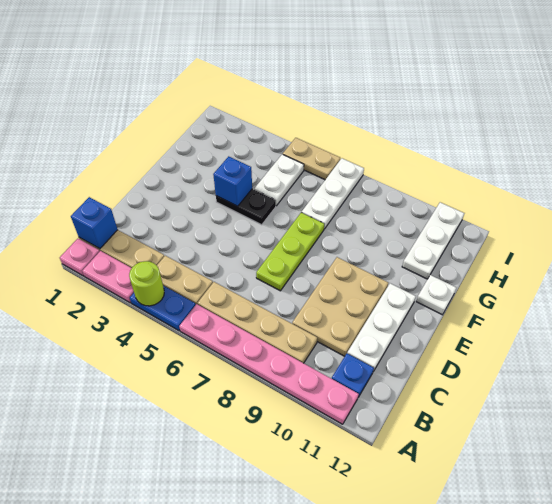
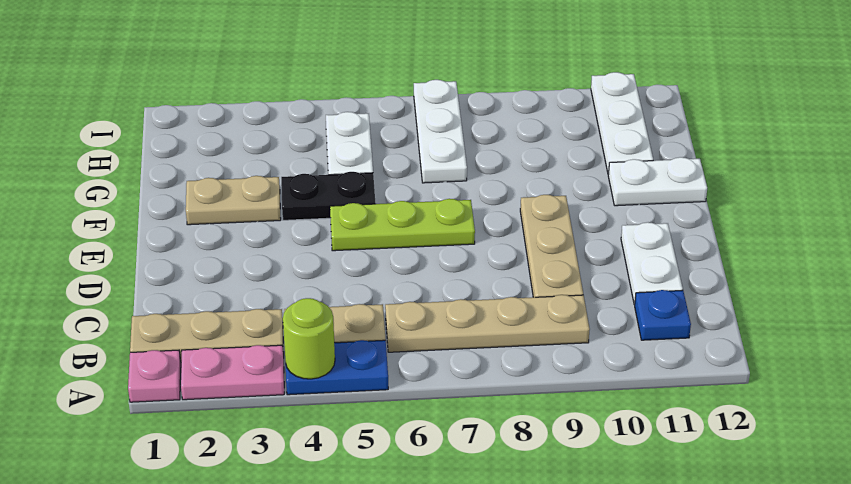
pink plate A6:A11 level 1 -> none
blue brick B1 level 2 -> none
tan plate C9:E10 level 1 -> tan plate C9:E9 level 1
white plate C11:E11 level 1 -> white plate C11:D11 level 1
lime plate D7:F7 level 1 -> lime plate E5:E7 level 1
blue brick F4 level 2 -> none
white plate F12 level 1 -> white plate F11:F12 level 1
tan plate I5:I6 level 1 -> tan plate F2:F3 level 1

